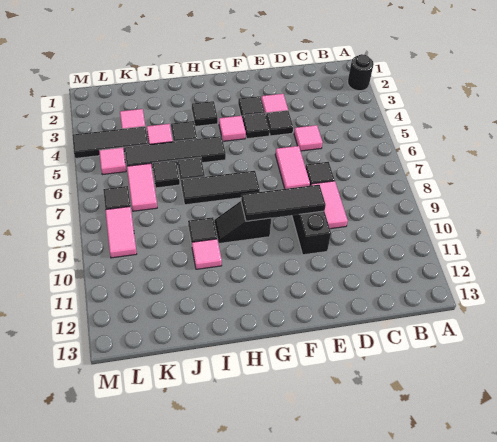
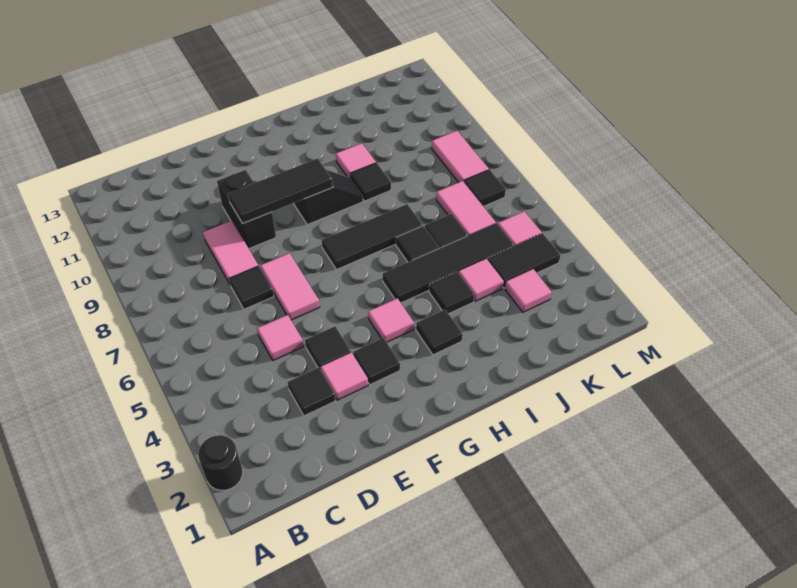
black tile F4 level 1 -> black tile D3 level 1
black tile K4:M4 level 1 -> black tile K4:L4 level 1

